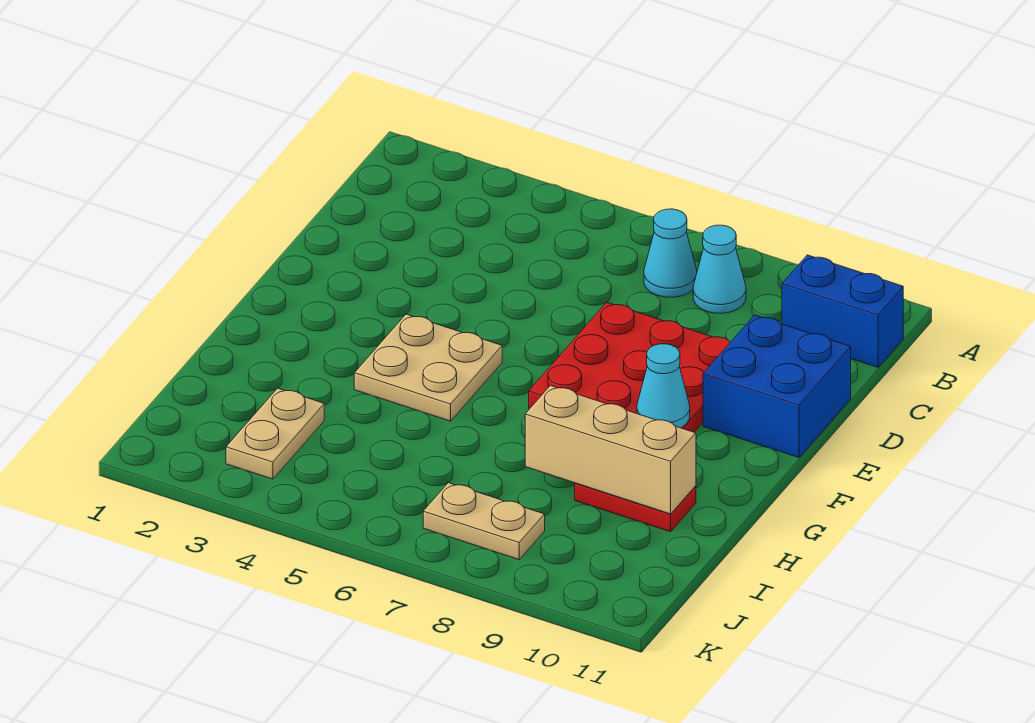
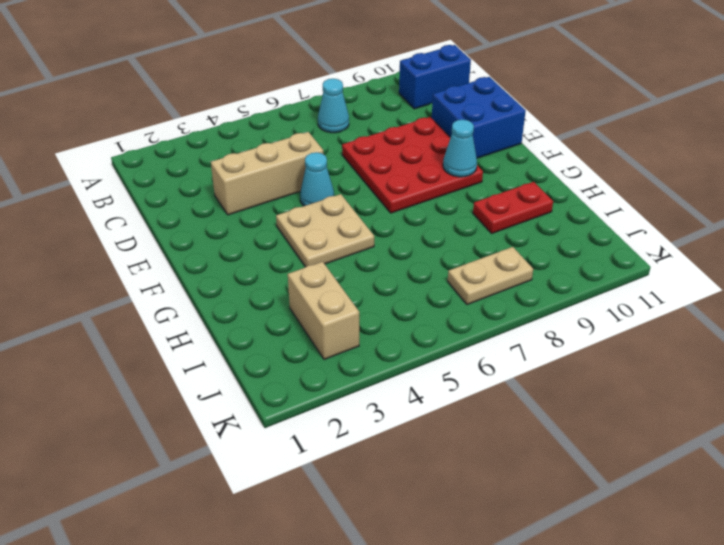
cyan cone B8 level 1 -> cyan cone E5 level 1
tan brick H8:H10 level 2 -> tan brick D3:D5 level 1
tan plate I3:J3 level 1 -> tan brick I3:J3 level 1

